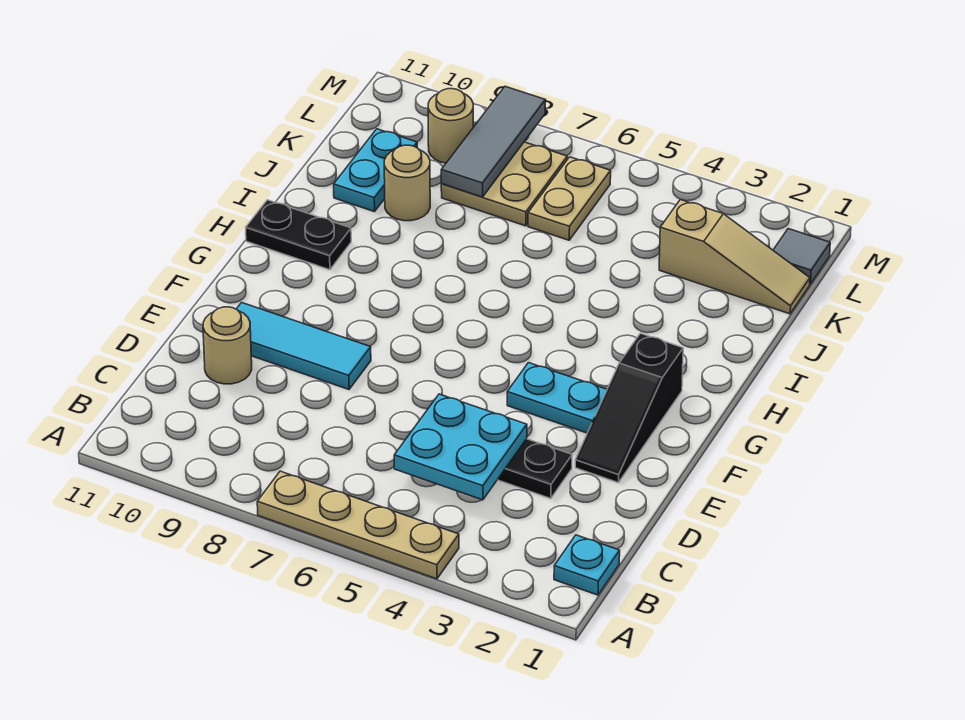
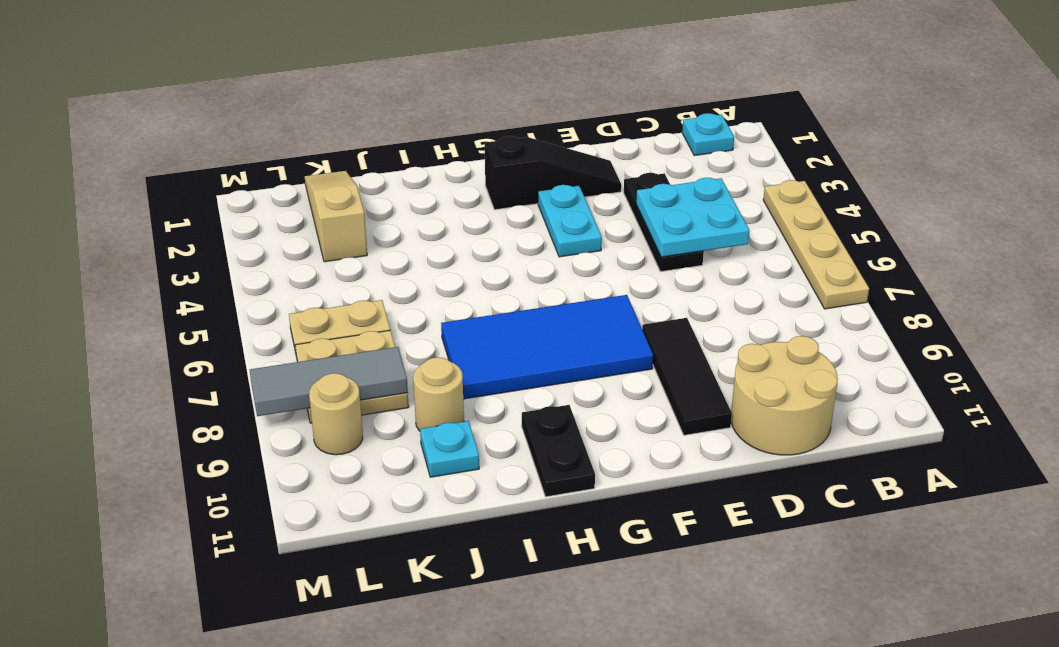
tan round brick D10 level 1 -> tan round brick C10:D11 level 1
cyan tile E8:E10 level 1 -> black tile E8:E10 level 1
none -> blue tile F7:I8 level 1
cyan plate J10:K10 level 1 -> cyan plate J10 level 1
grey tile L1 level 1 -> none

